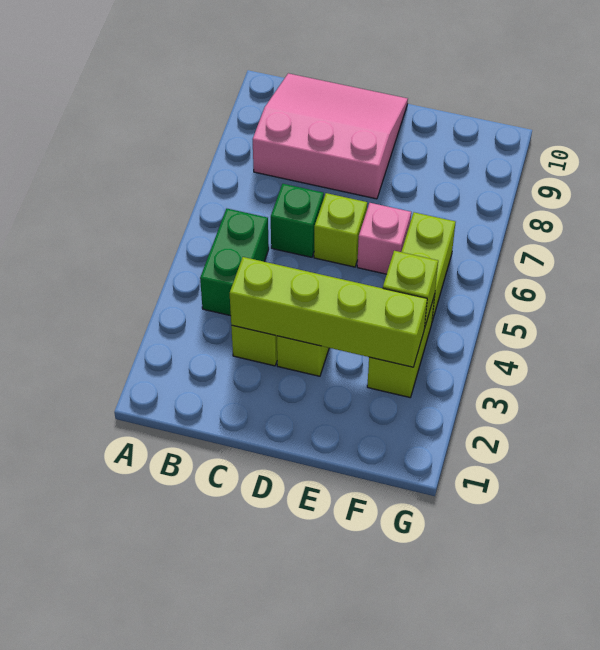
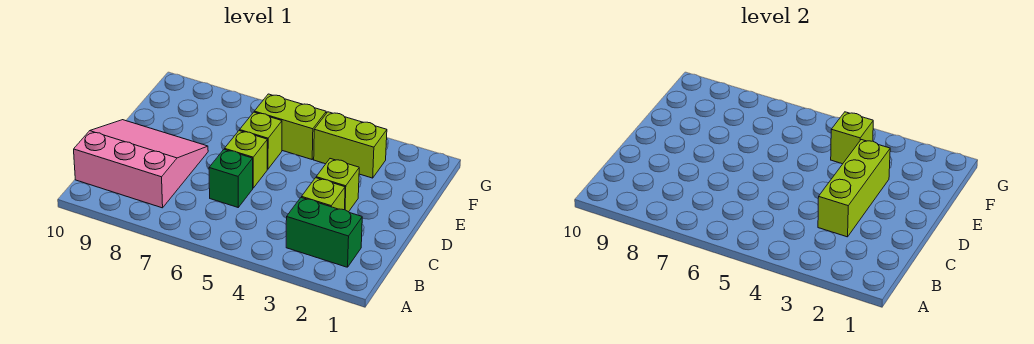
green brick B4:B5 level 1 -> green brick B2:B3 level 1
pink slope B8:D10 level 1 top 8 -> pink slope B8:D10 level 1 top B
lime brick C3:F3 level 2 -> lime brick C3:E3 level 2
pink brick E6 level 1 -> lime brick E6 level 1

